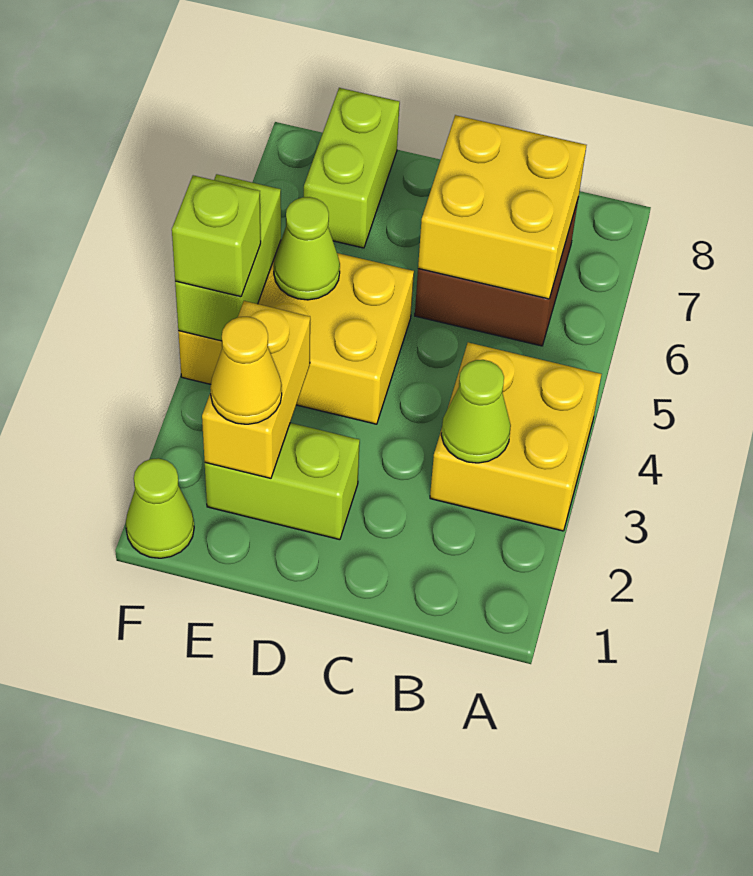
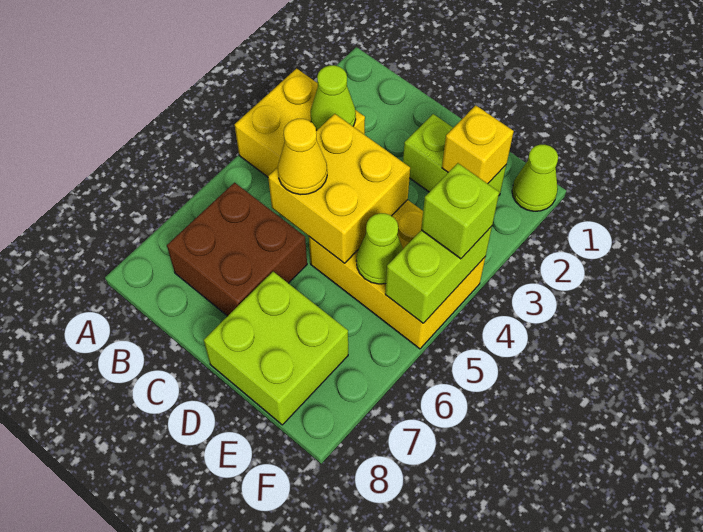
yellow brick B6:C7 level 2 -> yellow brick C4:D5 level 2
yellow brick E2:E3 level 2 -> yellow brick E2 level 2
yellow cone E2 level 3 -> yellow cone C5 level 3
lime brick E7:E8 level 1 -> lime brick D7:E8 level 1

